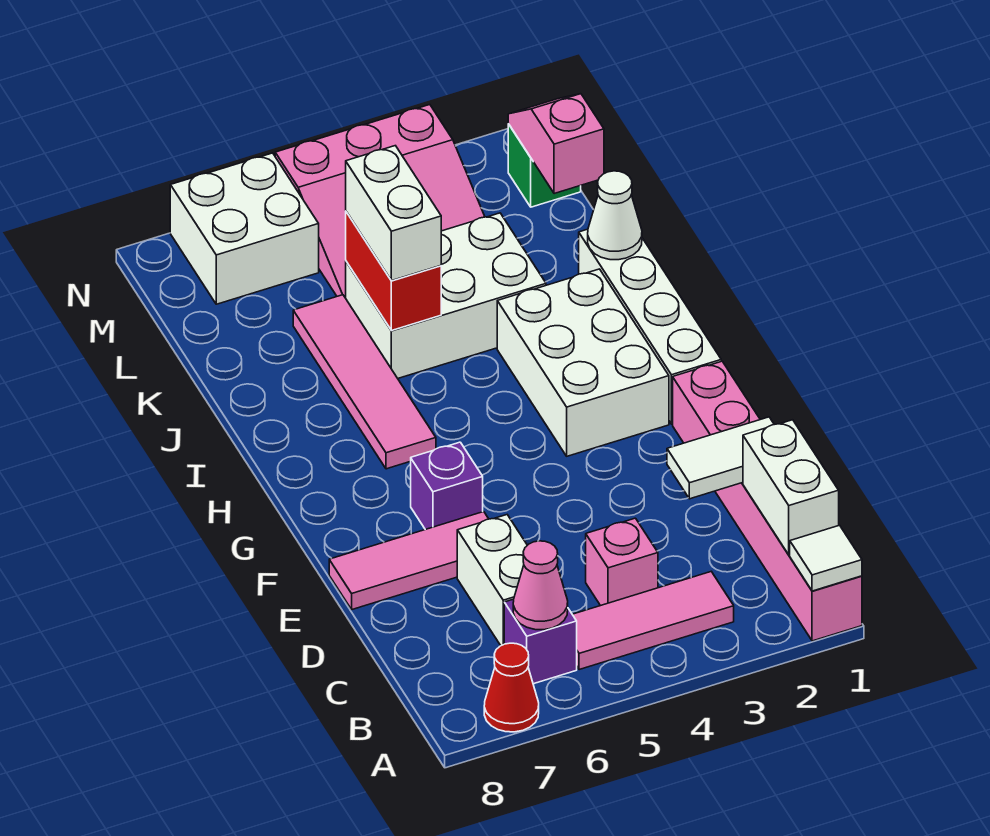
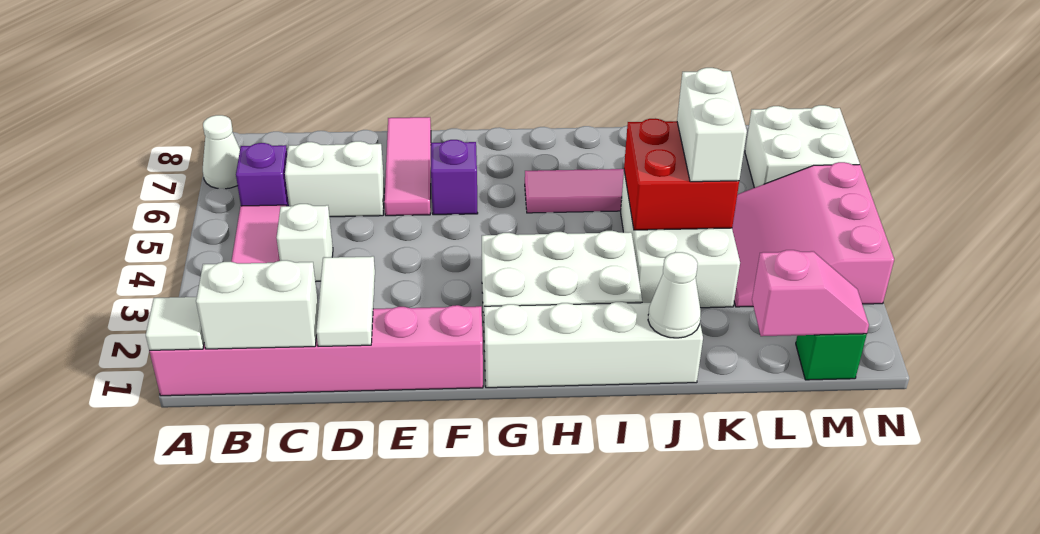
red cone A7 level 1 -> white cone A7 level 1
pink cone B6 level 2 -> none
pink brick C4 level 1 -> white brick C4 level 1
red brick J5:K5 level 2 -> red brick J4:K5 level 2
white brick J5:K5 level 3 -> white brick K4:K5 level 3

